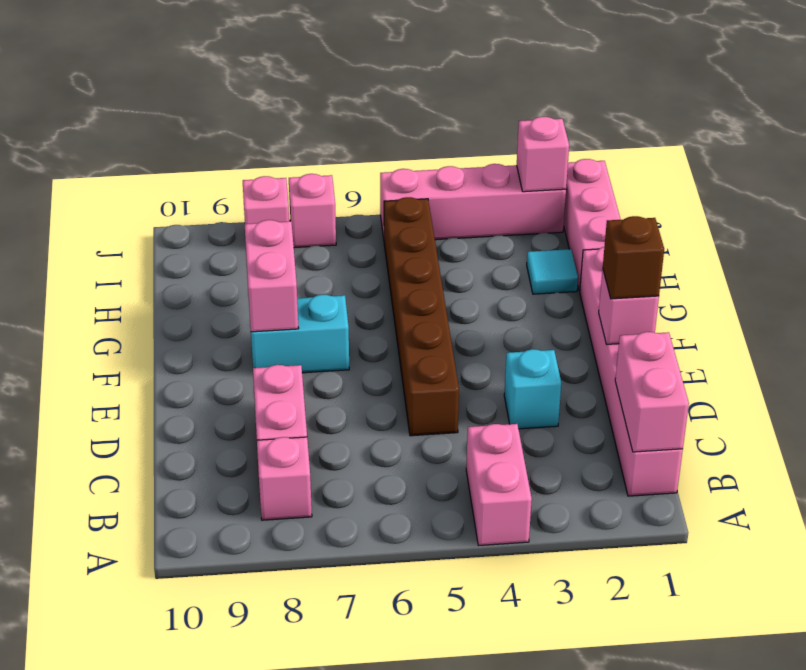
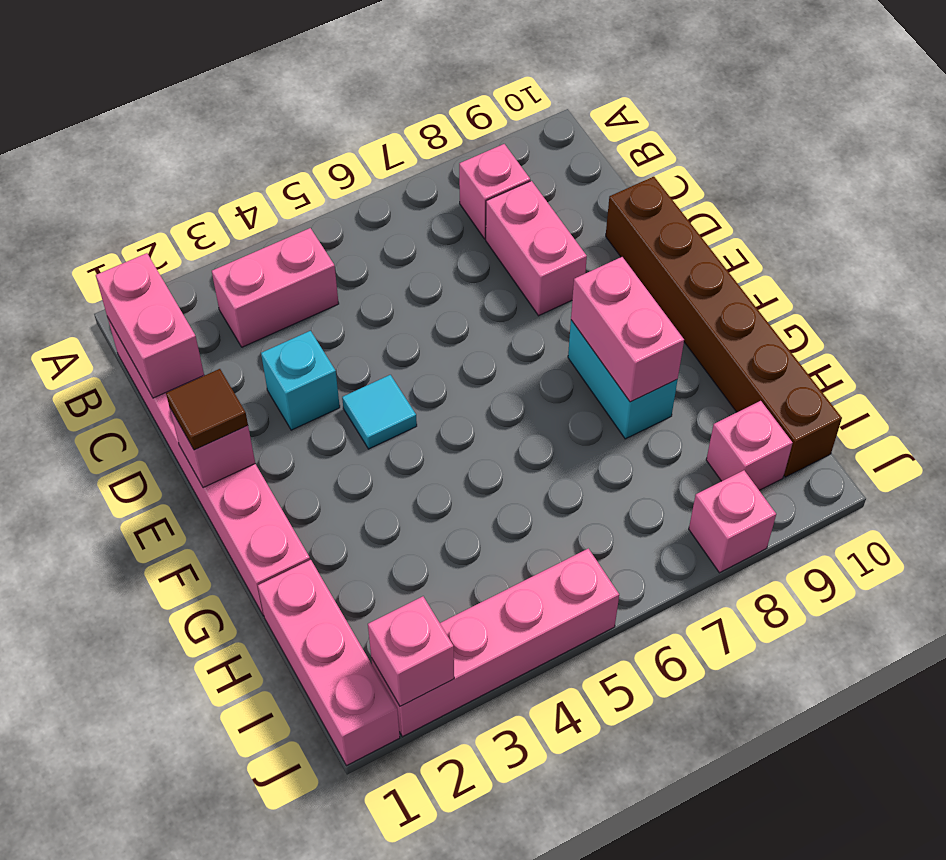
pink brick A4:B4 level 1 -> pink brick B3:B4 level 1
brown brick D5:I5 level 1 -> brown brick D10:I10 level 1
brown brick E1 level 3 -> brown tile E1 level 3
cyan brick F7:F8 level 1 -> cyan brick F8:G8 level 1
cyan tile H2 level 1 -> cyan tile E4 level 1
pink brick J7 level 1 -> pink brick I9 level 1

